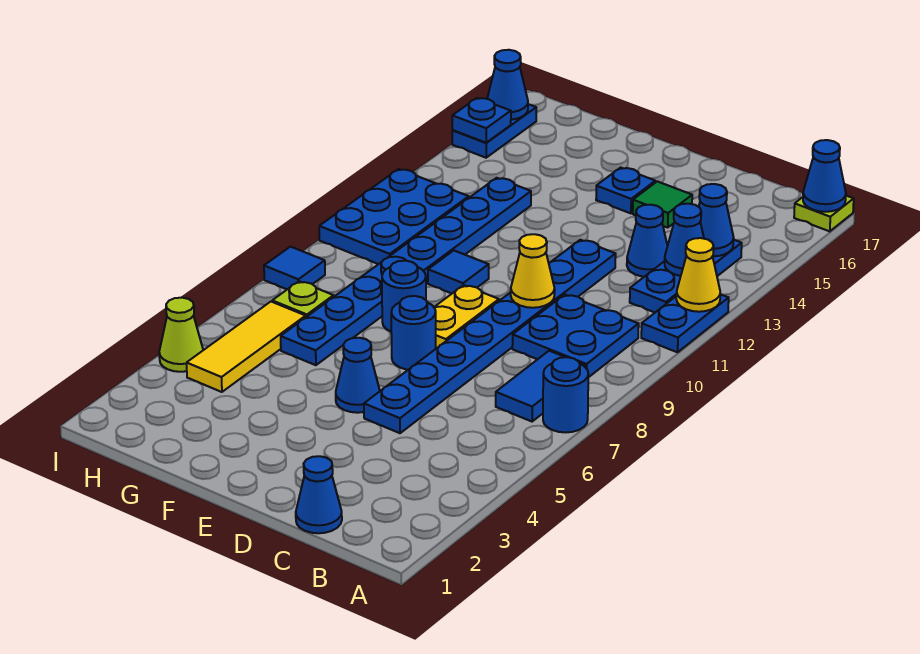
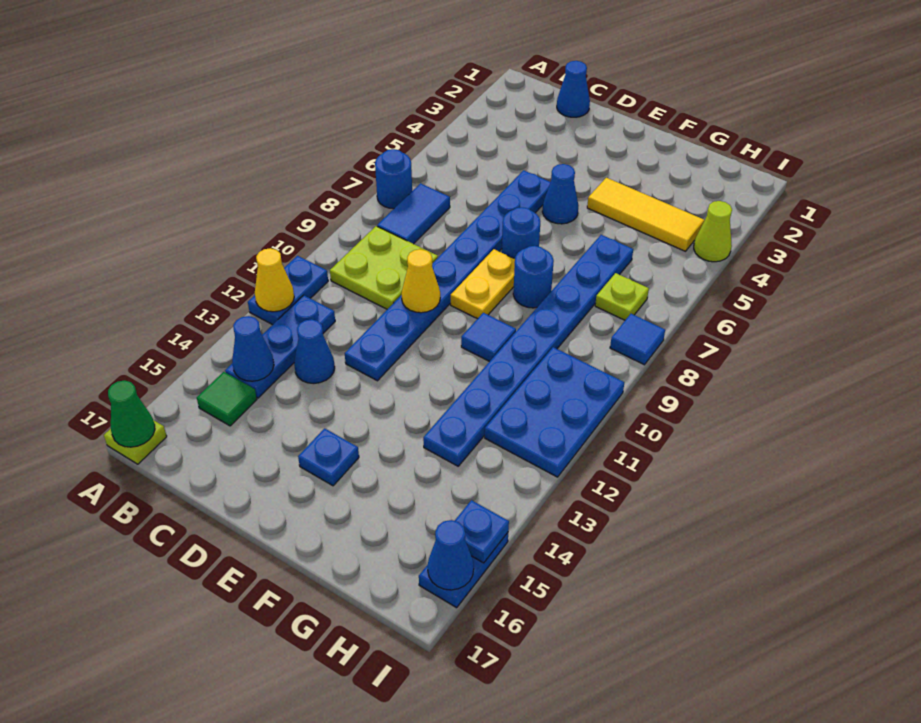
blue cone A17 level 2 -> green cone A17 level 2
blue plate B9:C10 level 1 -> lime plate B9:C10 level 1
blue cone B13 level 2 -> none
green tile D15 level 1 -> green tile B15 level 1
yellow tile H4:H6 level 1 -> yellow tile F4:H4 level 1

